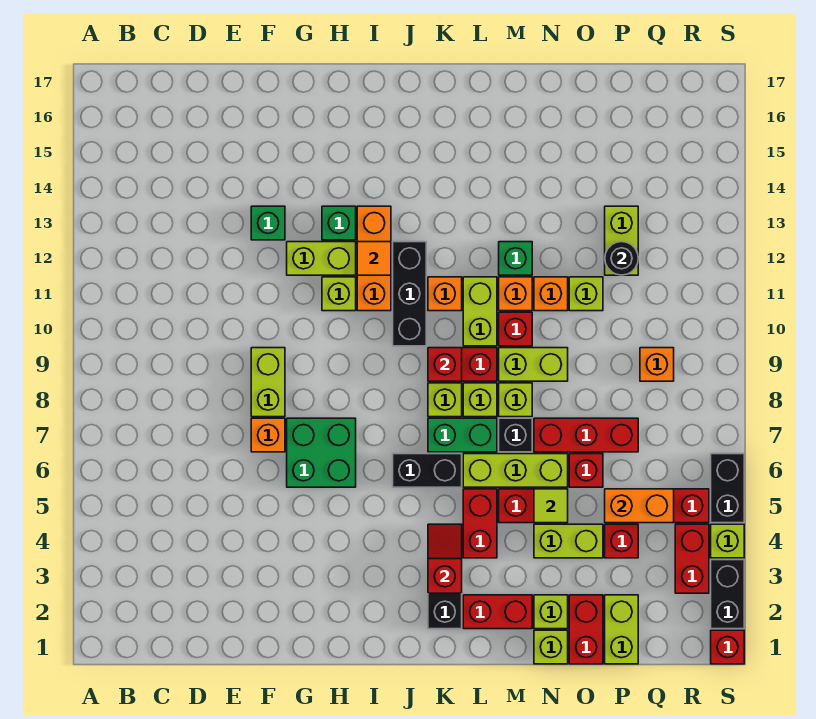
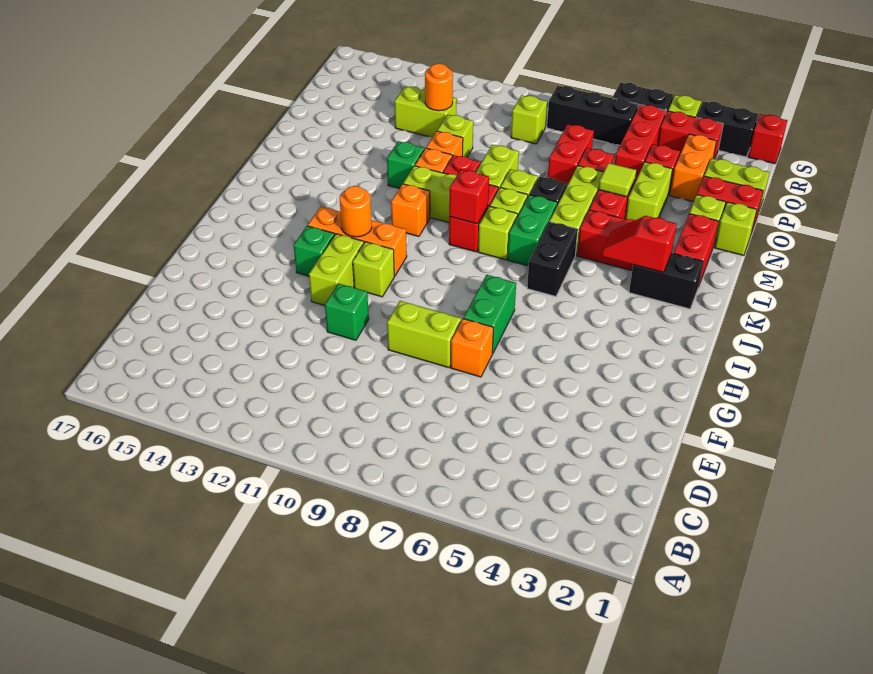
green brick F13 level 1 -> green brick F11 level 1
green brick G6:H7 level 1 -> green brick G7:H7 level 1
orange tile I12 level 2 -> orange round brick I12 level 2
black brick J10:J12 level 1 -> black brick R6:R8 level 1
red brick N7:P7 level 1 -> red brick O7:P7 level 1
orange brick P5:Q5 level 2 -> orange brick P3:Q3 level 1
black round brick P12 level 2 -> orange round brick P12 level 2
orange brick Q9 level 1 -> lime brick Q9 level 1

